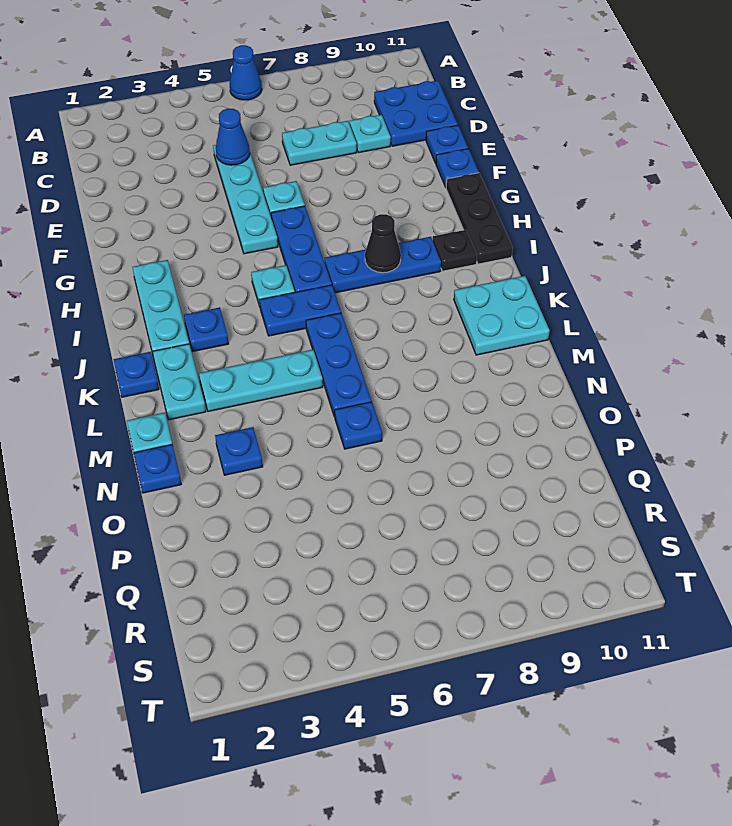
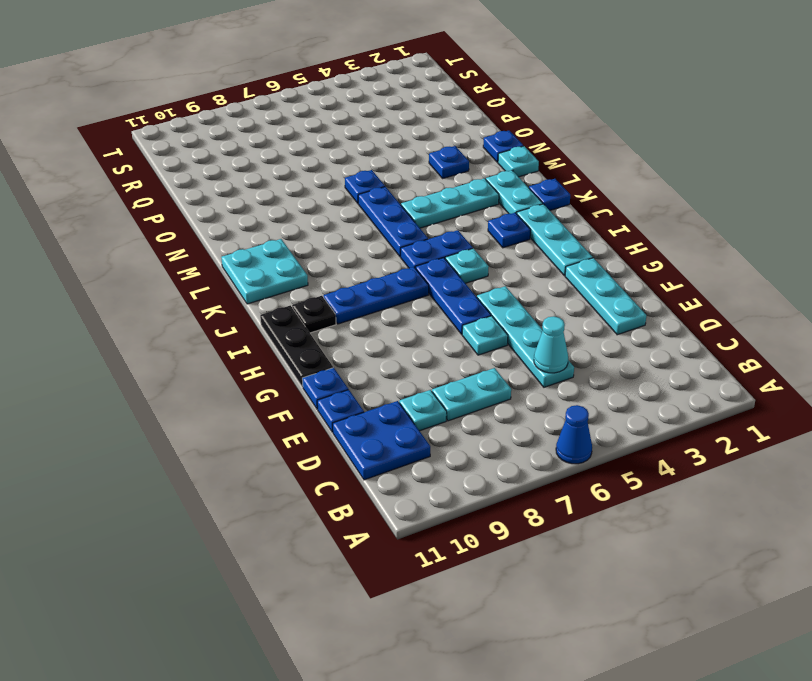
blue cone D5 level 2 -> cyan cone D5 level 2
none -> cyan plate E2:G2 level 1
black cone I8 level 2 -> none

